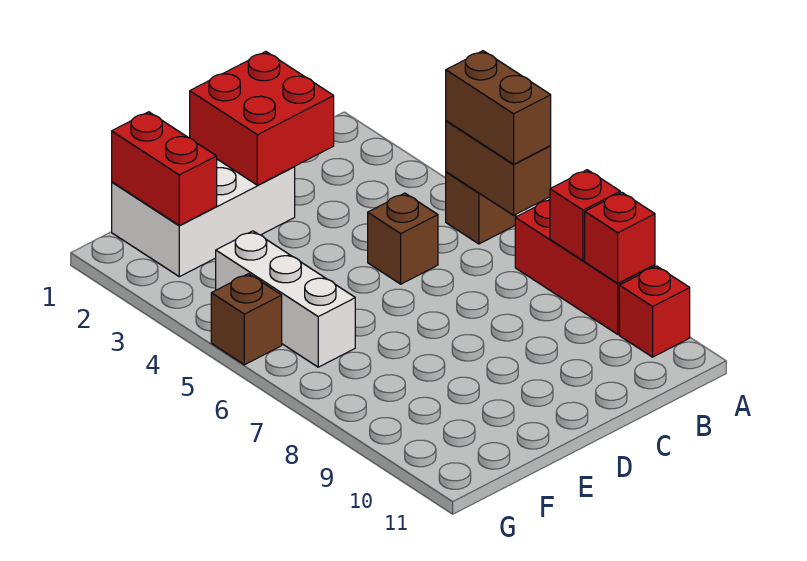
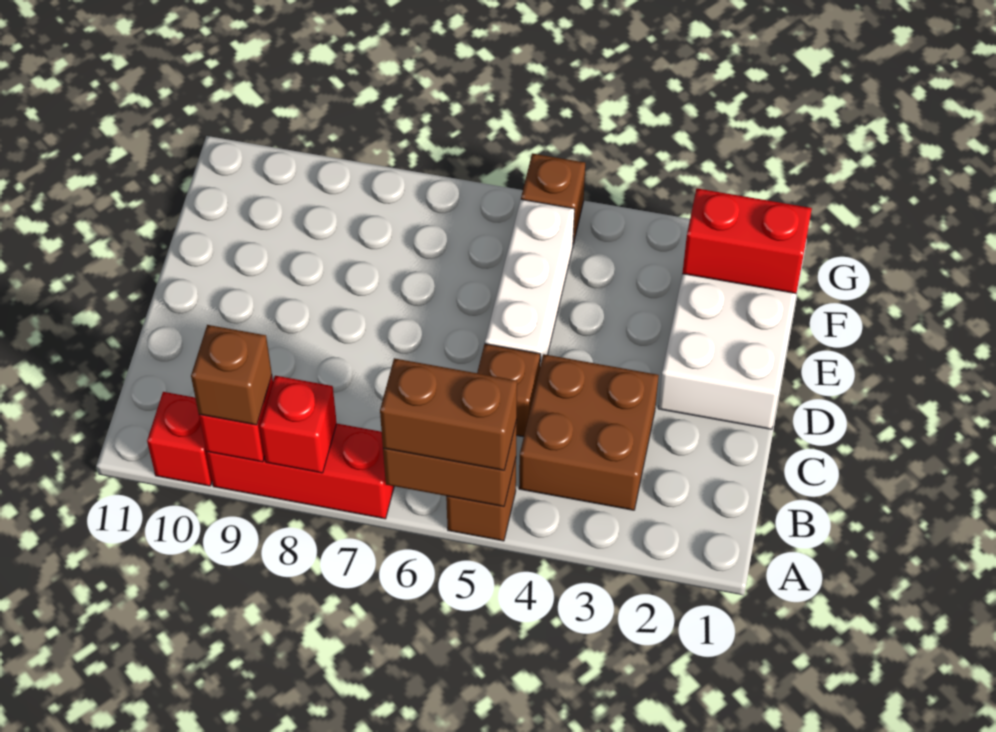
none -> brown brick A9 level 3
none -> brown brick B3:C4 level 1
red brick C1:D2 level 2 -> none
white brick F4:F6 level 1 -> white brick D5:F5 level 1

